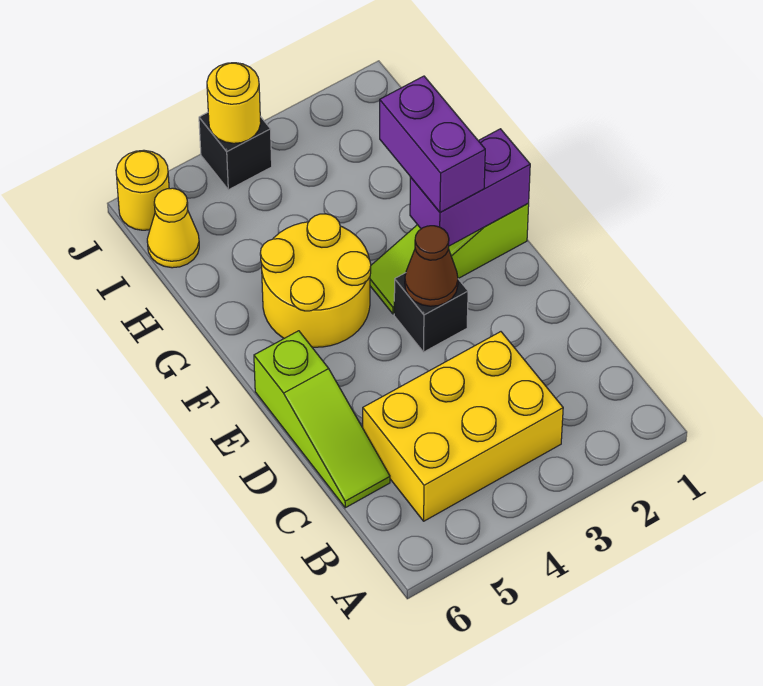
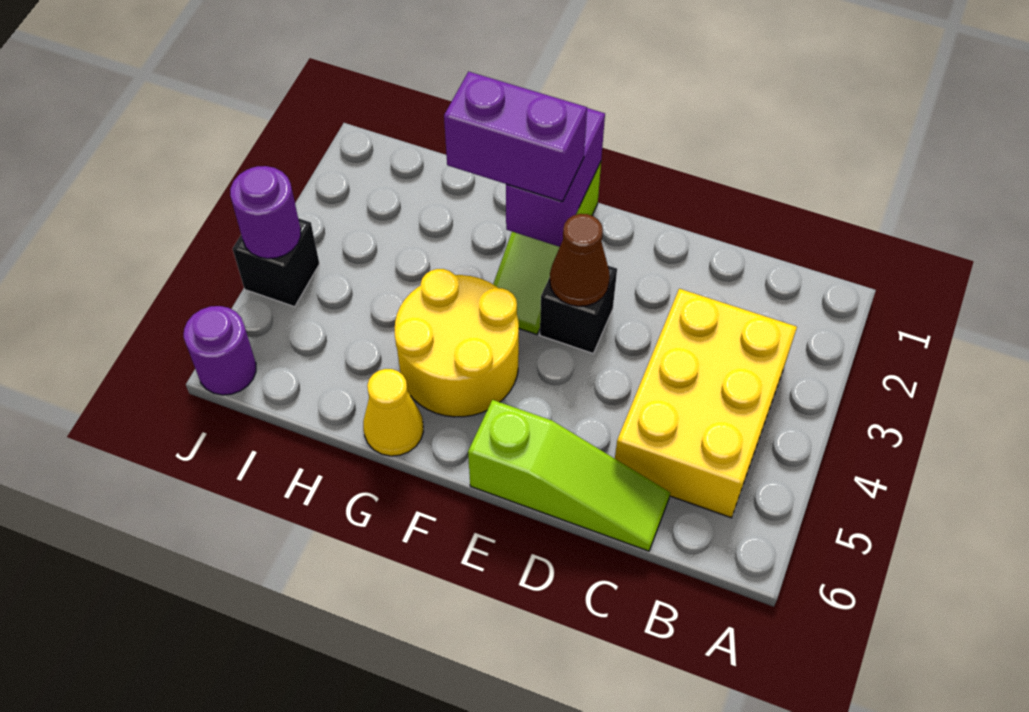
yellow cone I6 level 1 -> yellow cone G6 level 1
yellow round brick J4 level 2 -> purple round brick J4 level 2
yellow round brick J6 level 1 -> purple round brick J6 level 1

